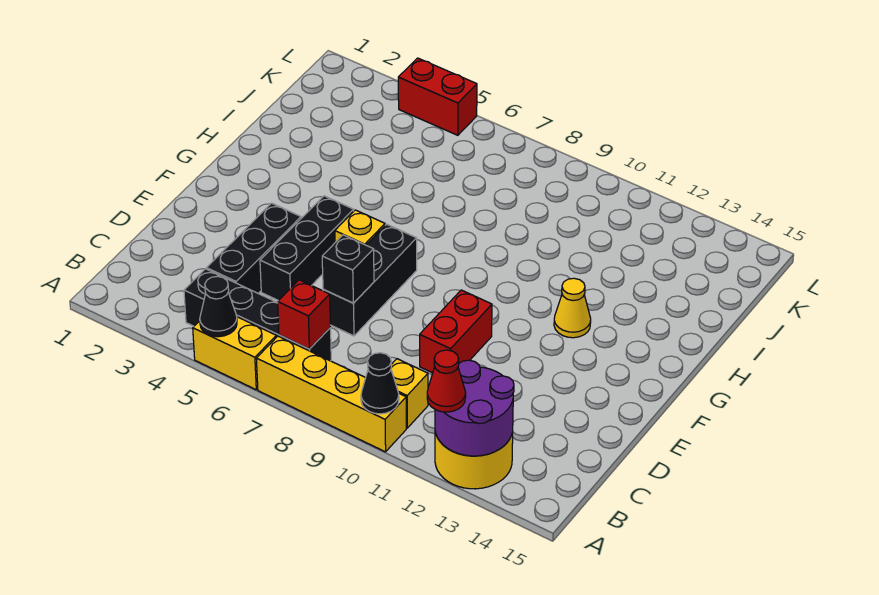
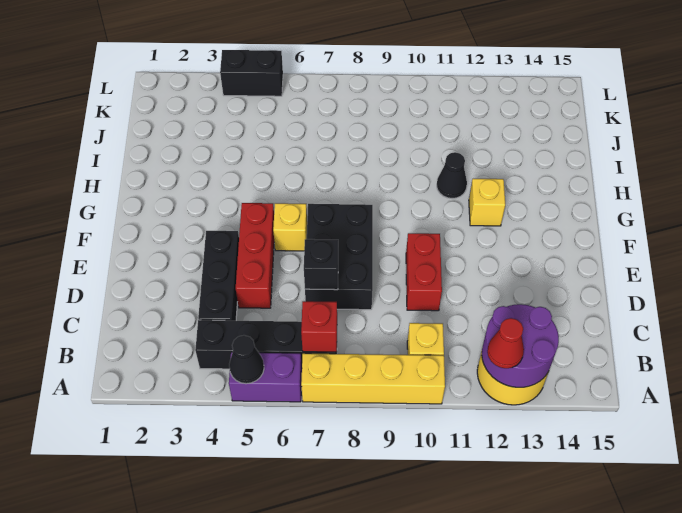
yellow brick A5:A6 level 1 -> purple brick A5:A6 level 1
black cone A10 level 2 -> black cone H11 level 1
black brick D5:F5 level 1 -> red brick D5:F5 level 1
black brick D7:F7 level 1 -> black brick D7:F8 level 1
yellow cone G12 level 1 -> yellow brick G12 level 1
red brick L4:L5 level 1 -> black brick L4:L5 level 1

